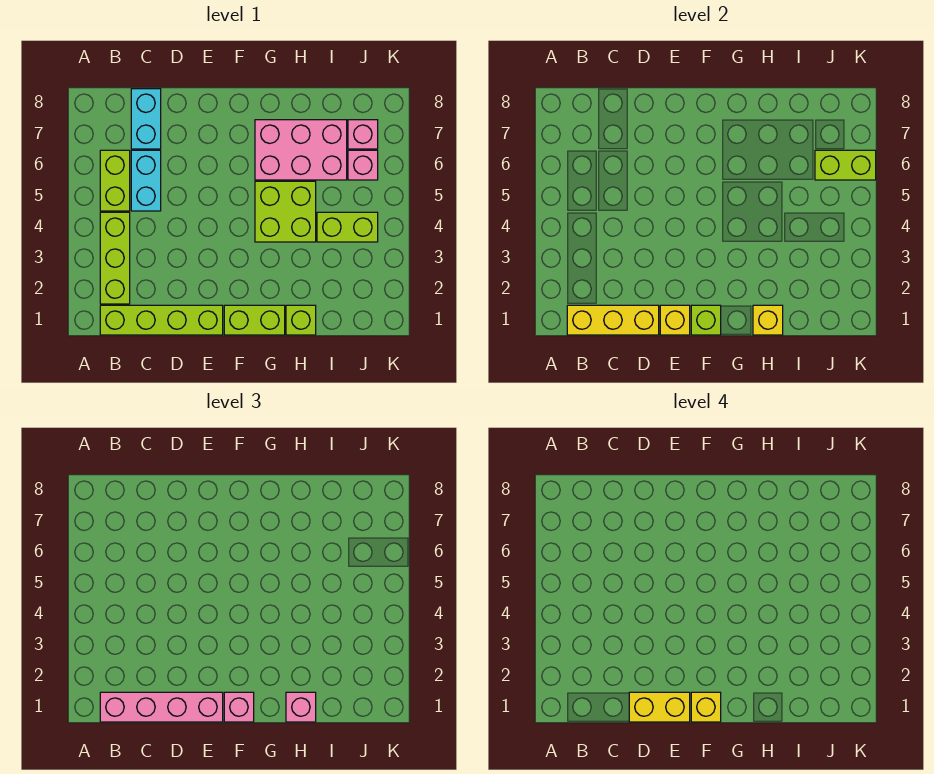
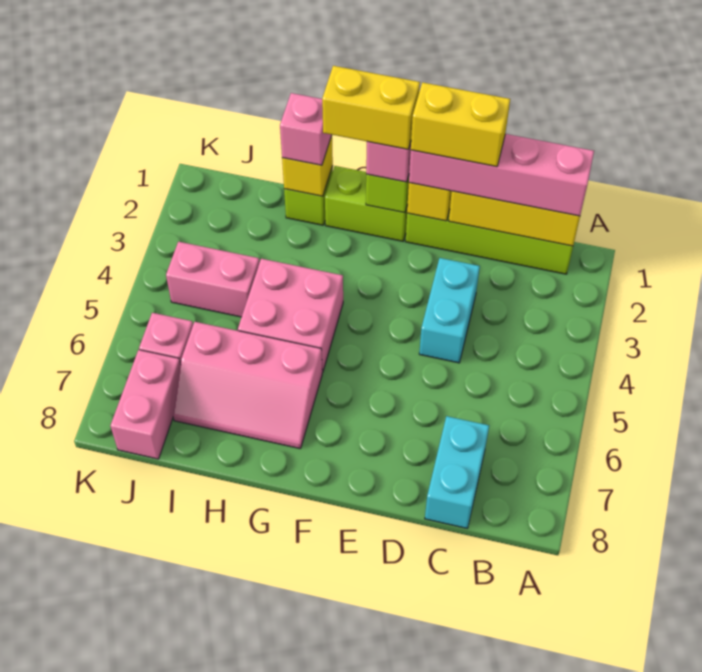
lime brick B2:B4 level 1 -> none
lime brick B5:B6 level 1 -> none
cyan brick C5:C6 level 1 -> cyan brick D3:D4 level 1
yellow brick F1 level 4 -> yellow brick F1:G1 level 4
lime brick G4:H5 level 1 -> pink brick G4:H5 level 1
pink brick G6:I7 level 1 -> pink slope G6:I7 level 1 top 6
lime brick I4:J4 level 1 -> pink brick I4:J4 level 1
lime brick J6:K6 level 2 -> none
pink brick J7 level 1 -> pink brick J7:J8 level 1

